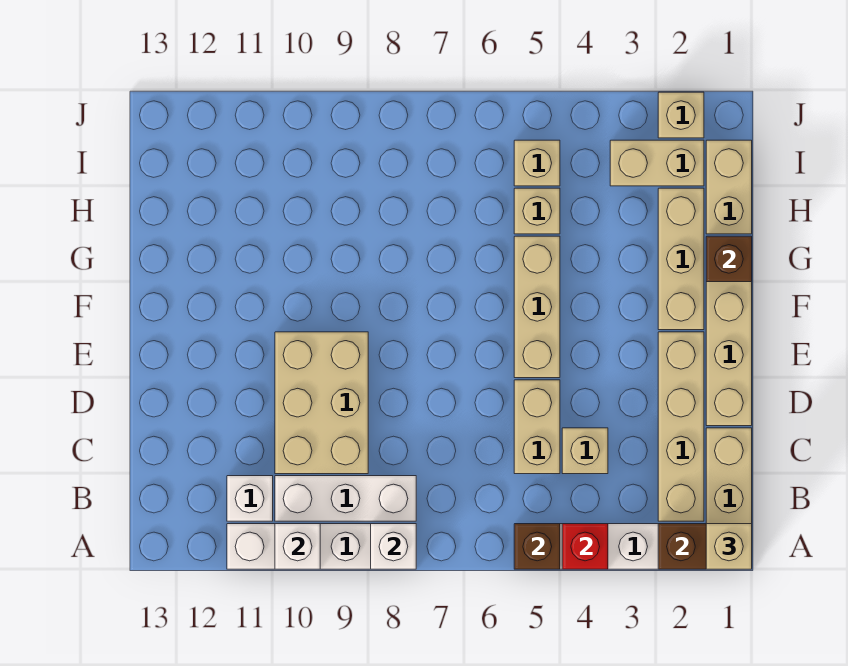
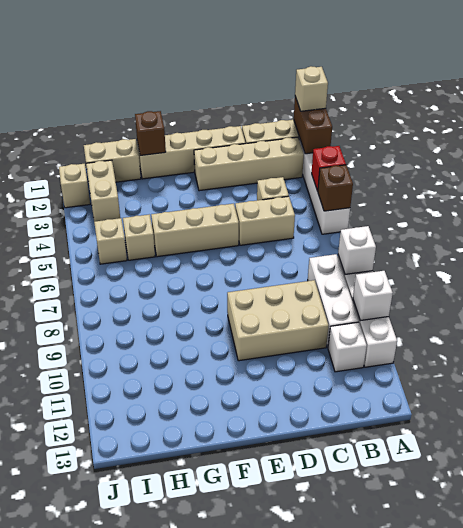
tan brick F2:H2 level 1 -> none

